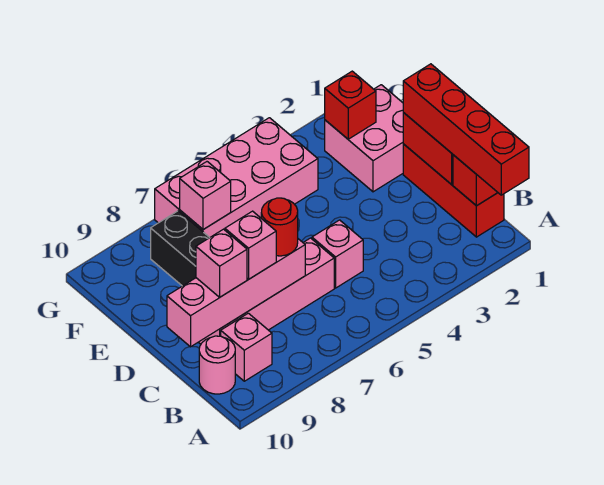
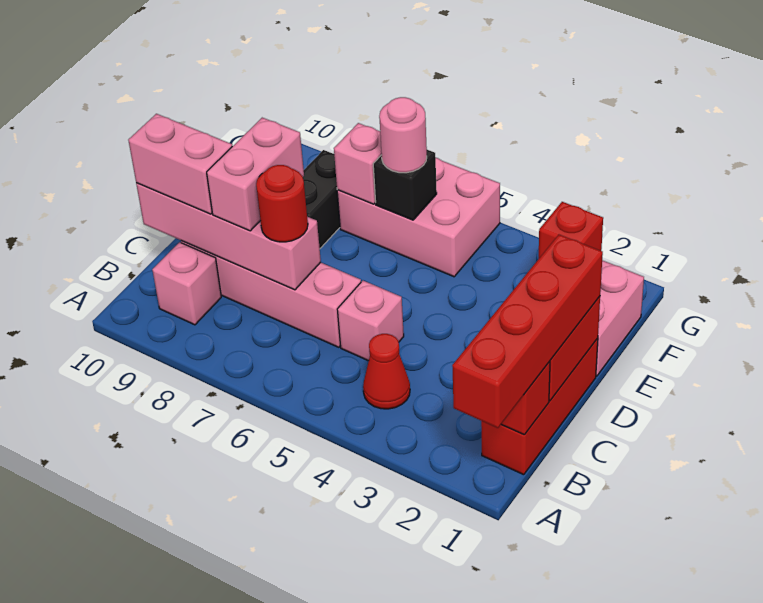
none -> red cone B4 level 1
pink round brick B10 level 1 -> pink round brick F6 level 3
pink brick C8 level 3 -> pink brick C8:D8 level 3
pink brick C9 level 3 -> pink brick C9:C10 level 3
pink brick F4:G7 level 1 -> pink brick F5:G7 level 1
none -> black brick F6 level 2

